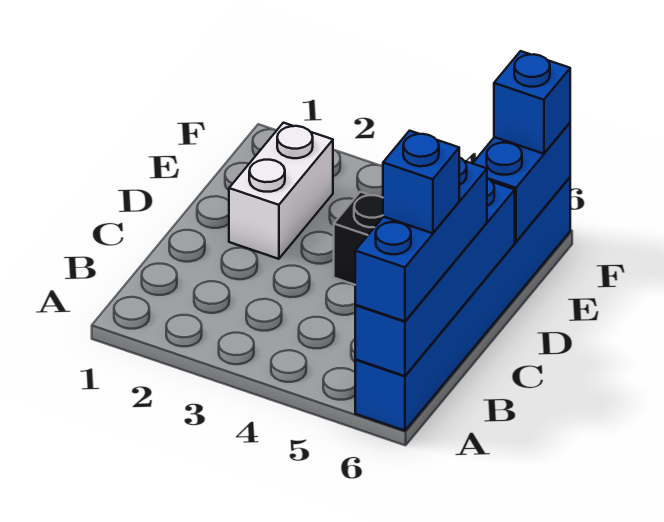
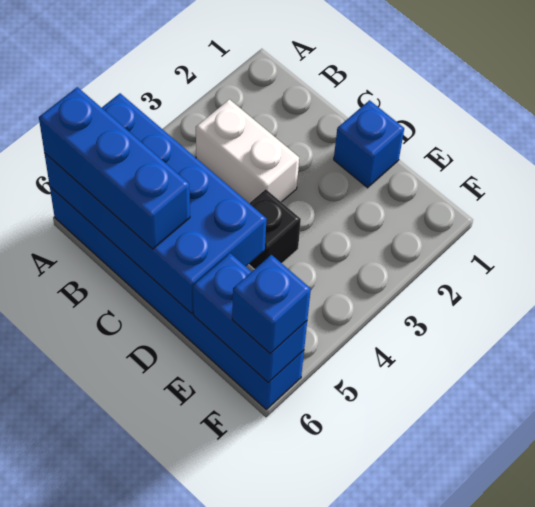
blue brick A6:D6 level 2 -> blue brick A5:D6 level 2
blue brick B6 level 4 -> blue brick D1 level 1
white brick D2:E2 level 1 -> white brick B3:C3 level 1

